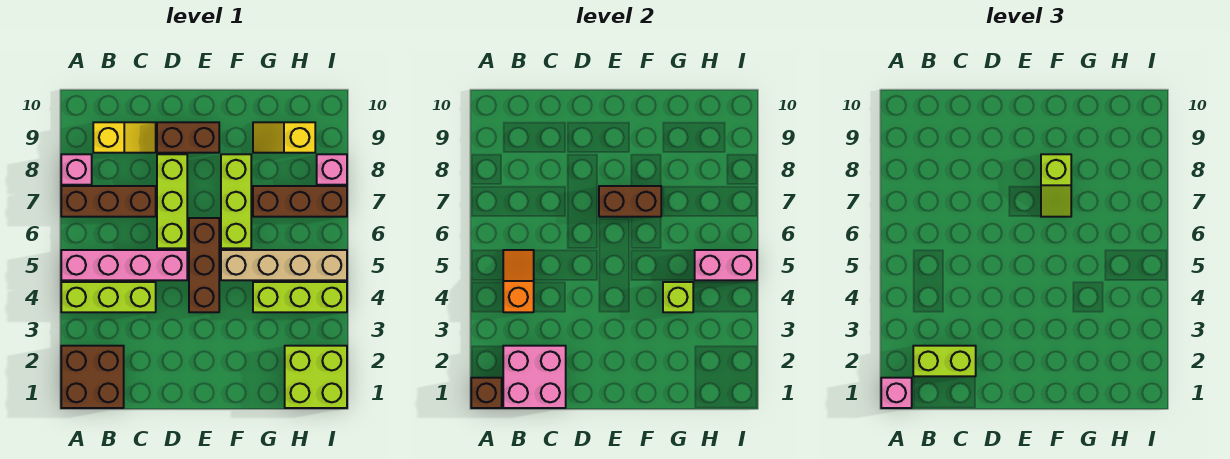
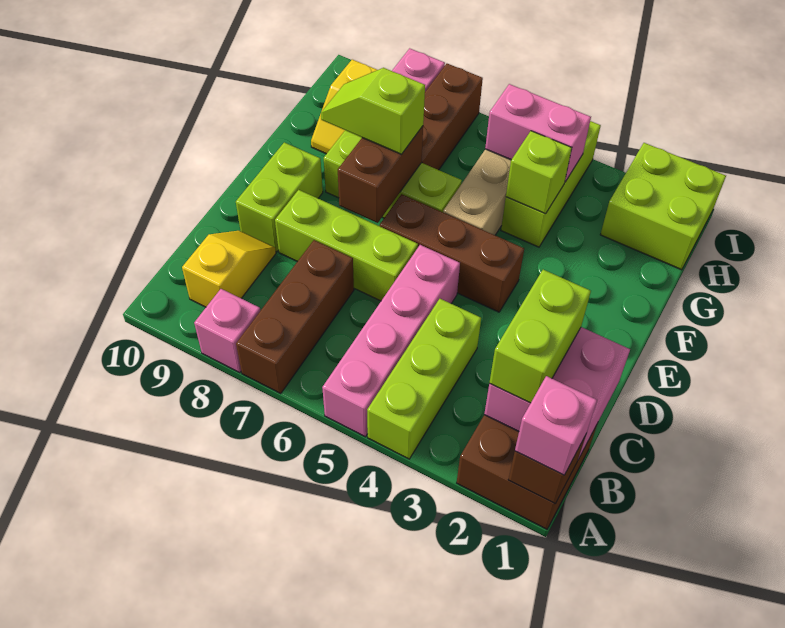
orange slope B4:B5 level 2 top 4 -> none
brown brick D9:E9 level 1 -> lime brick D9:E9 level 1
lime slope F7:F8 level 3 top 8 -> lime slope F7:F8 level 3 top 7
pink brick H5:I5 level 2 -> pink brick H4:H5 level 2

